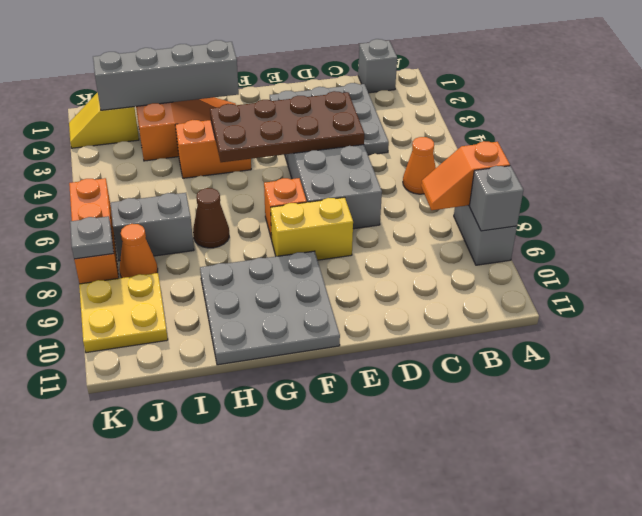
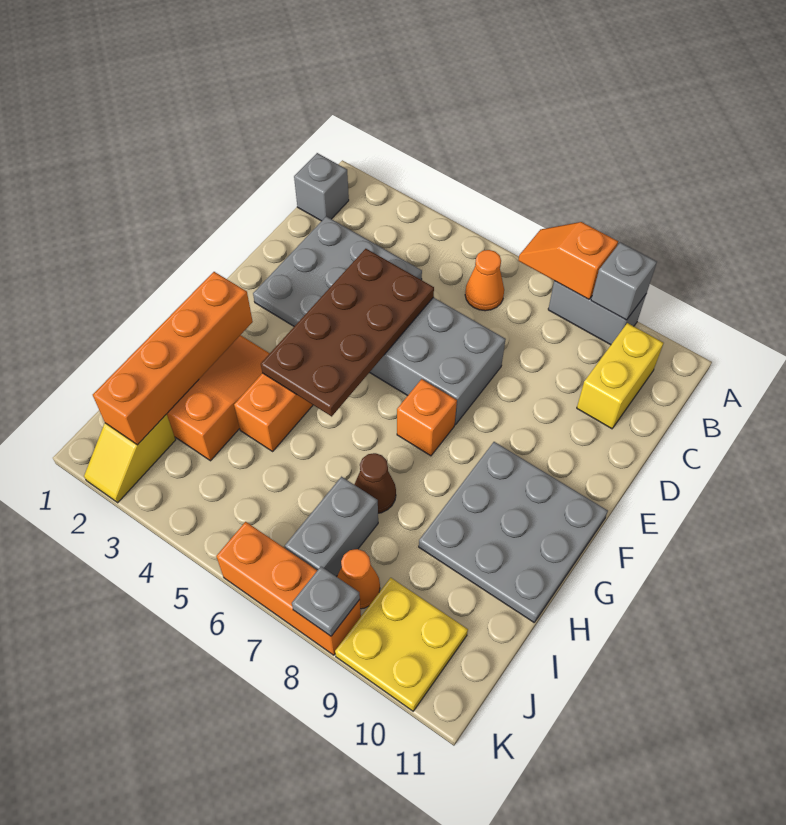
orange slope A8:B8 level 2 top A -> orange slope A7:A8 level 2 top 8
yellow brick E8:F8 level 1 -> yellow brick B10:C10 level 1
grey brick G2:J2 level 2 -> orange brick G2:J2 level 2

